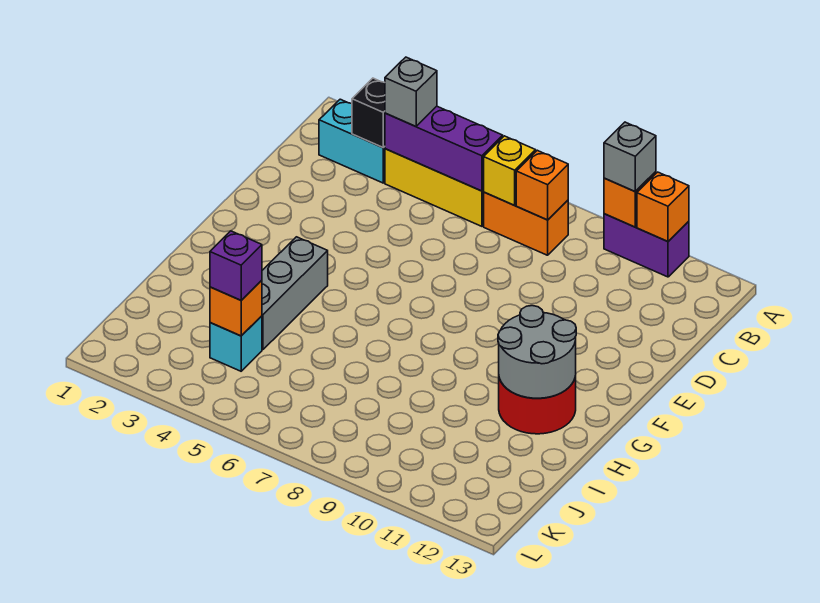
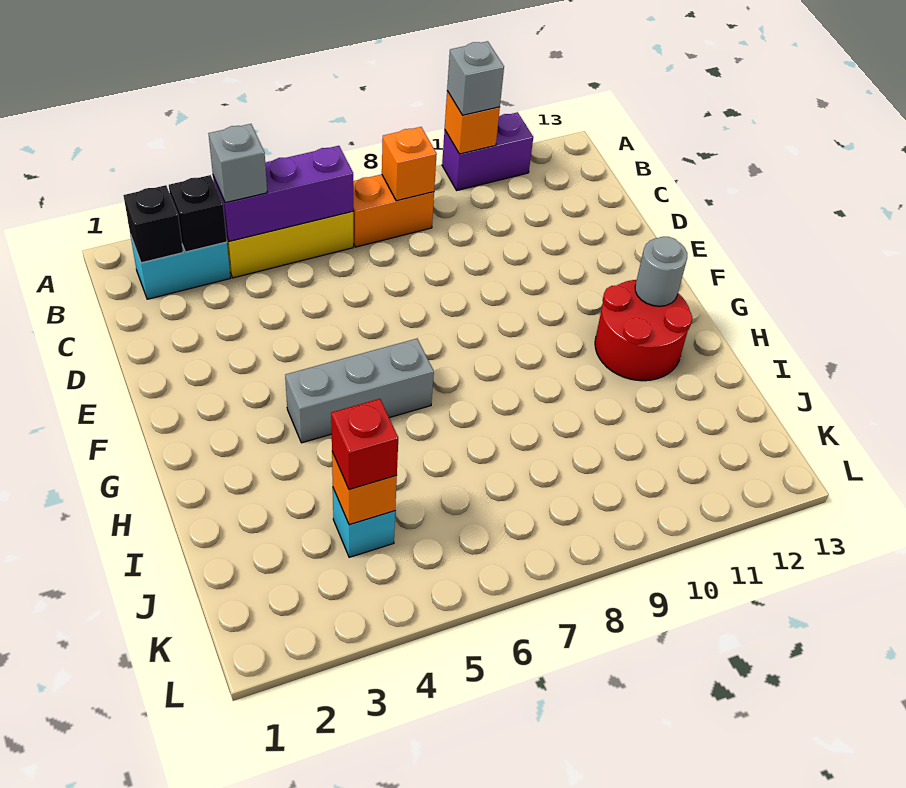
orange brick A11 level 2 -> none
none -> black brick B2 level 2
yellow brick B7 level 2 -> none
grey brick G4:I4 level 1 -> grey brick G4:G6 level 1
grey round brick G11:H12 level 2 -> grey round brick G12 level 2
purple brick J4 level 3 -> red brick J4 level 3

